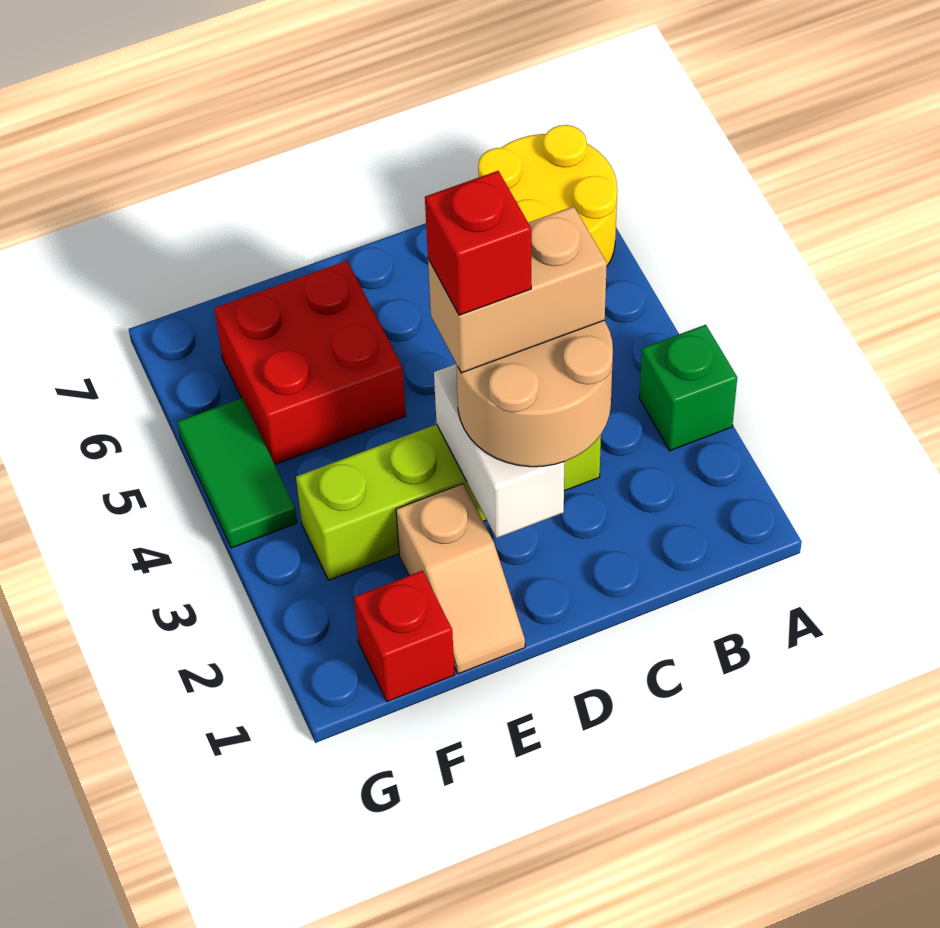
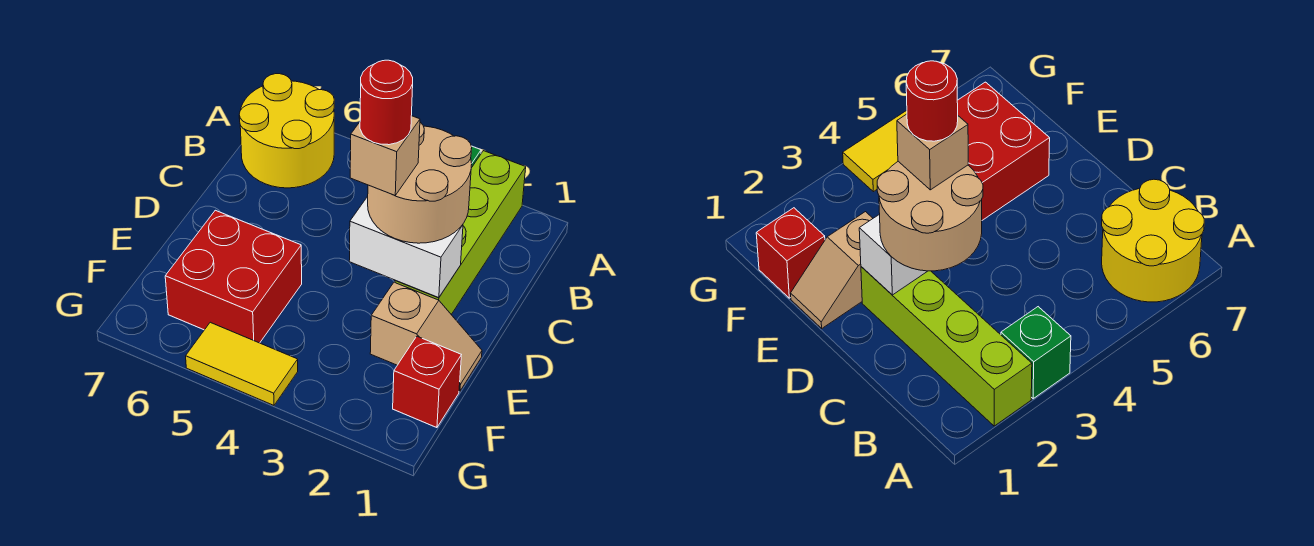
lime brick C3:F3 level 1 -> lime brick A2:D2 level 1
tan brick C3:D3 level 4 -> tan brick D3 level 4
red brick D3 level 5 -> red round brick D3 level 5
green tile G4:G5 level 1 -> yellow tile G4:G5 level 1

